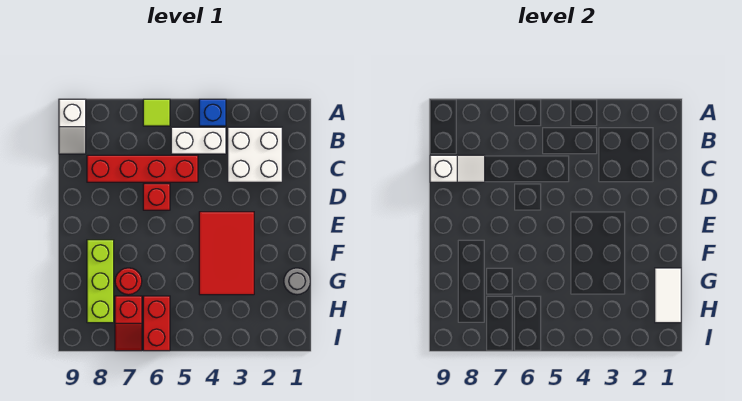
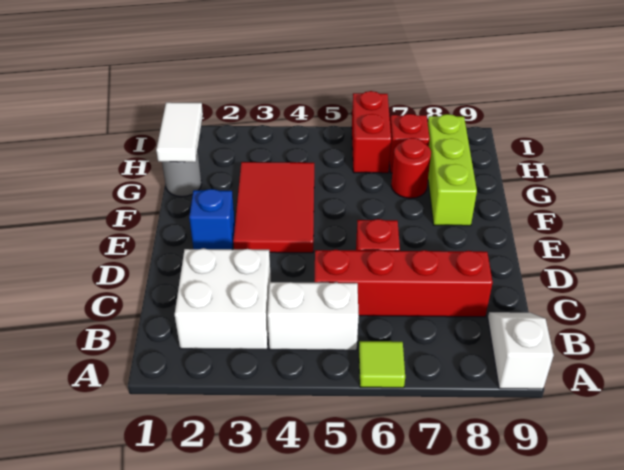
blue brick A4 level 1 -> blue brick E2 level 1
white slope C8:C9 level 2 top 9 -> none

